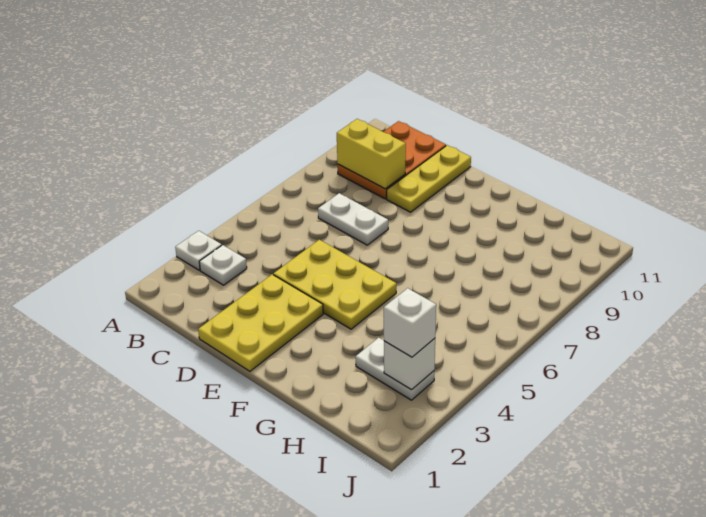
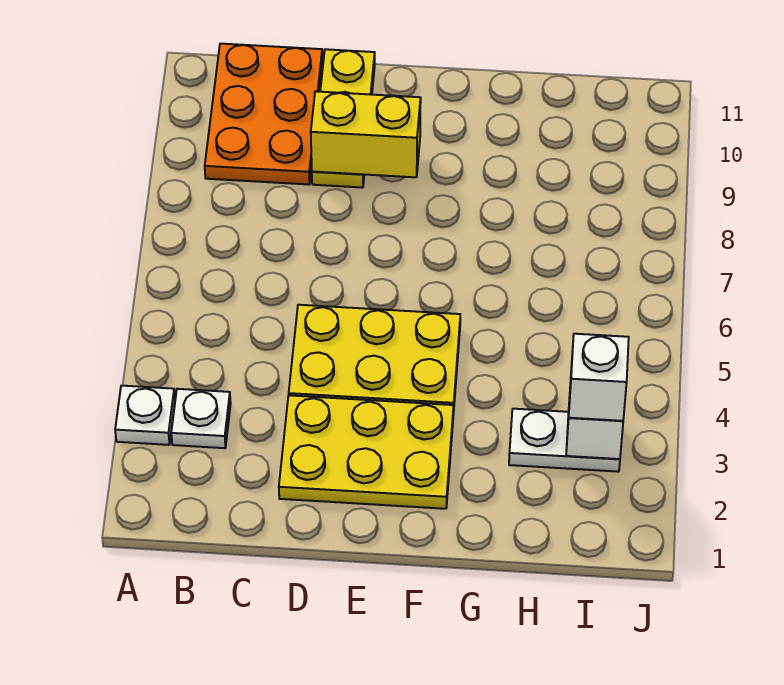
yellow brick B9:C9 level 2 -> yellow brick D9:E9 level 2
white plate C7:D7 level 1 -> none
yellow plate D1:E3 level 1 -> yellow plate D2:F3 level 1

